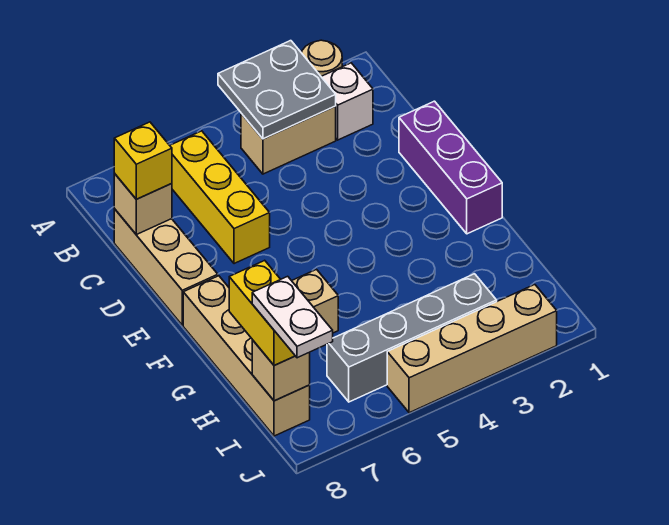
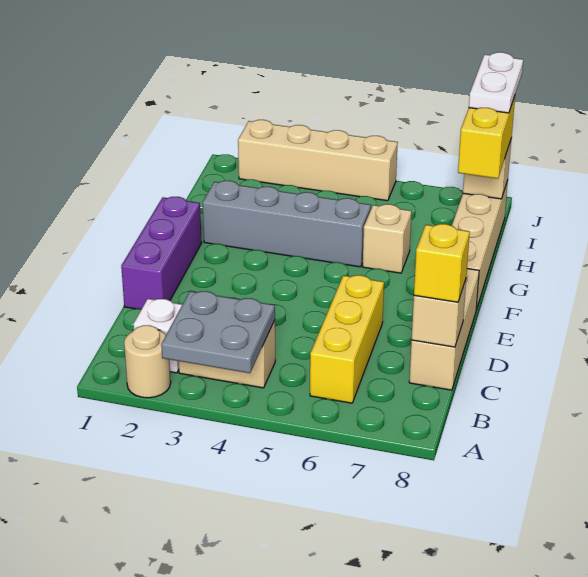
grey brick I3:I6 level 1 -> grey brick G2:G5 level 1

